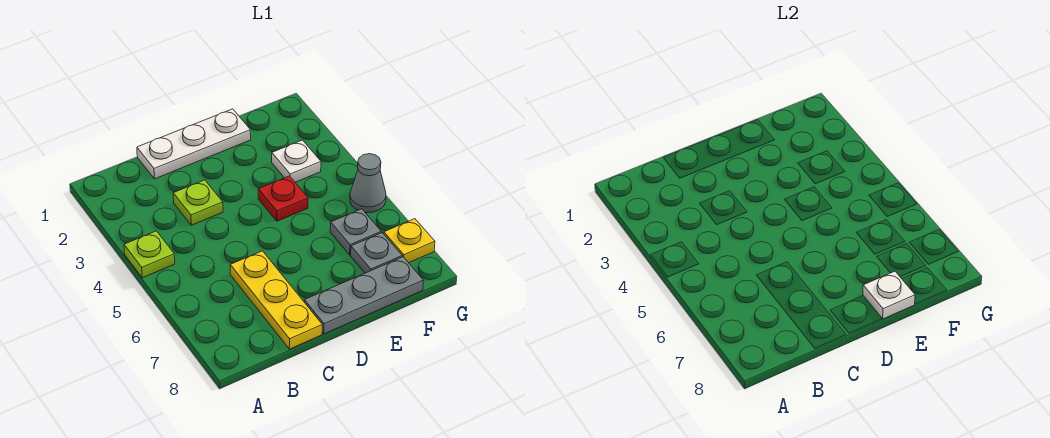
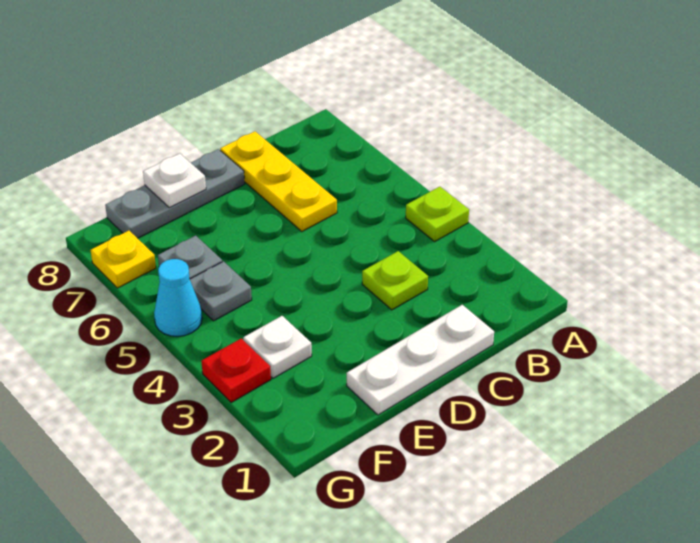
red plate E4 level 1 -> red plate G3 level 1
grey plate F7 level 1 -> grey plate F5 level 1
grey cone G5 level 1 -> cyan cone G5 level 1

